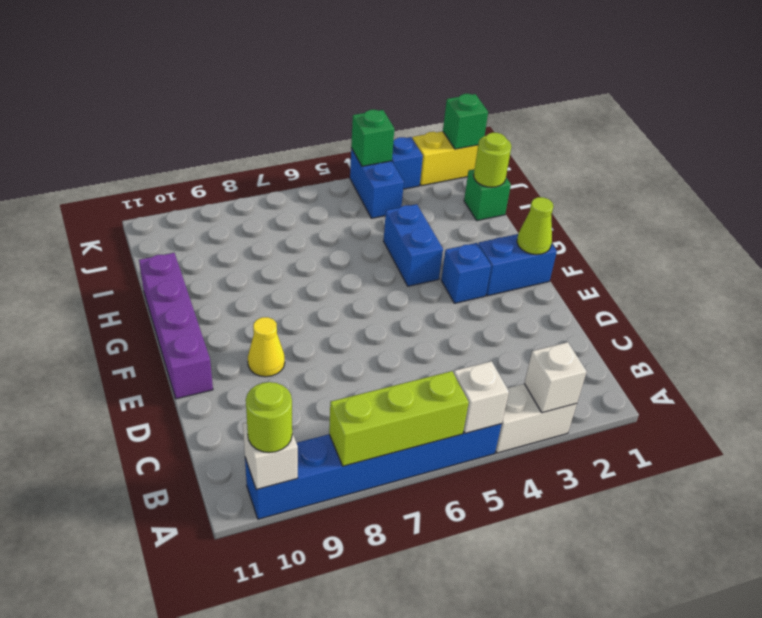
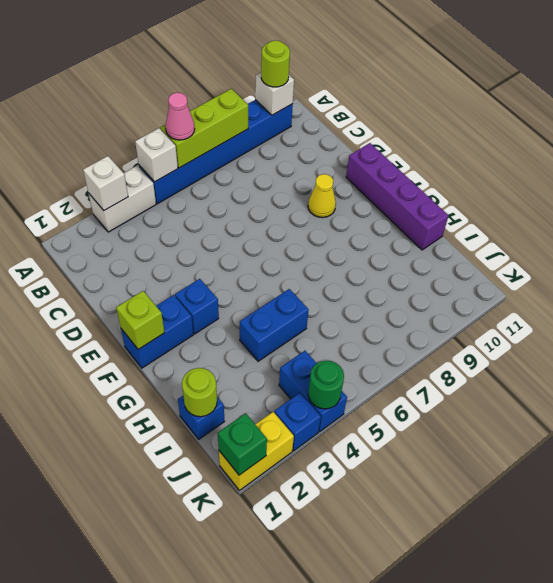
none -> pink cone A6 level 3
lime cone F1 level 2 -> lime brick F1 level 2
blue brick G4:H4 level 1 -> blue brick H4:H5 level 1
green brick I1 level 1 -> blue brick I1 level 1
green brick K4 level 2 -> green round brick K4 level 2

